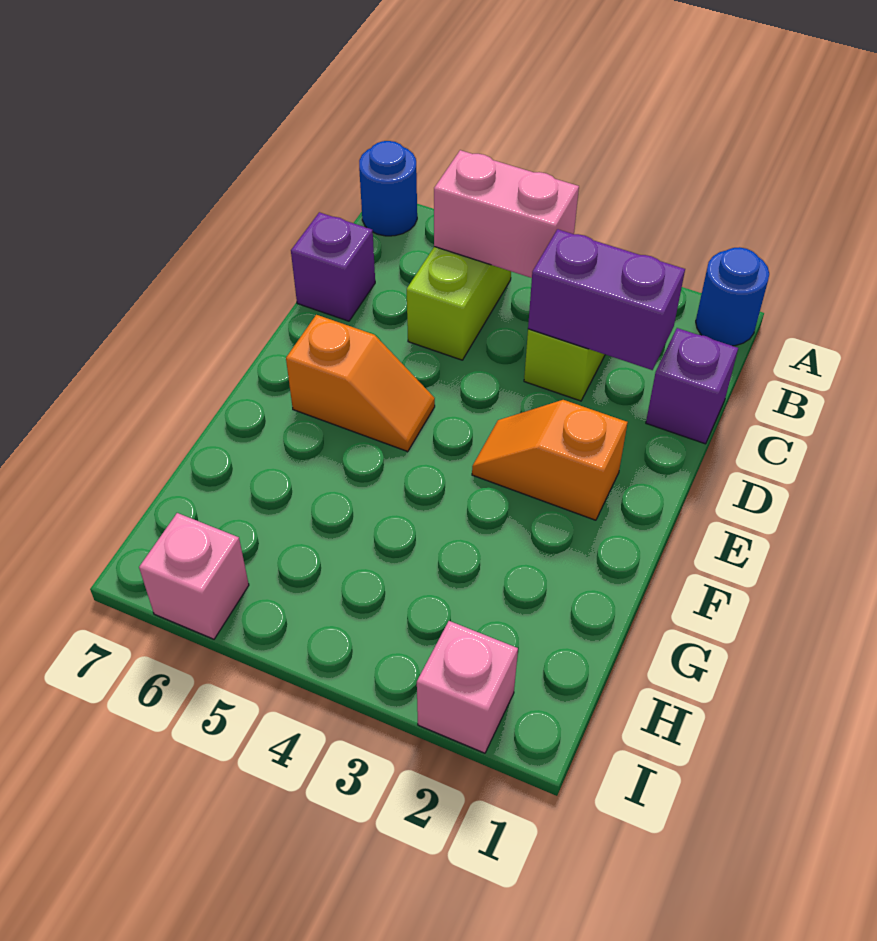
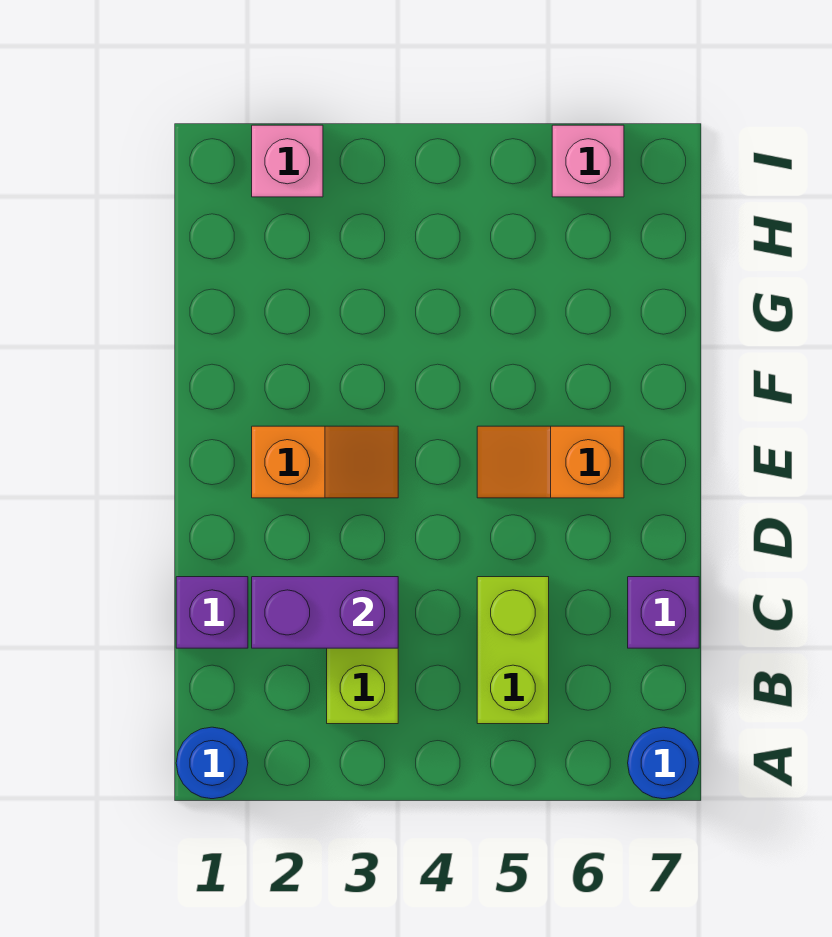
pink brick B4:B5 level 2 -> none

